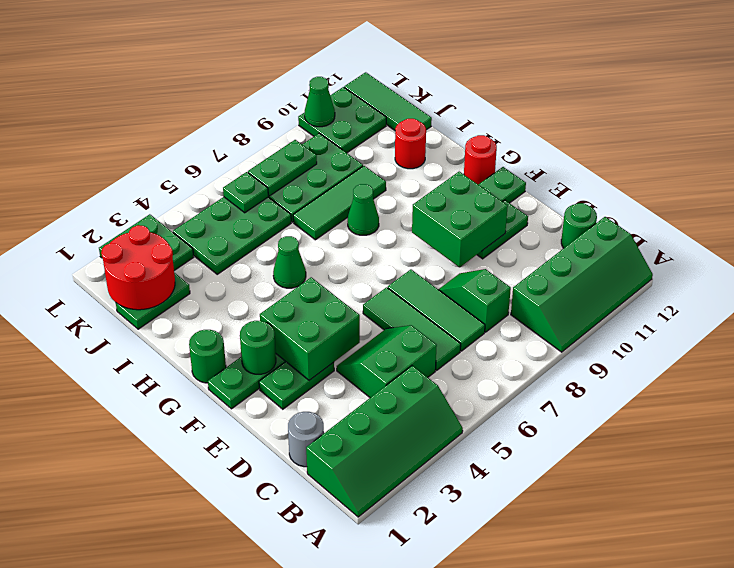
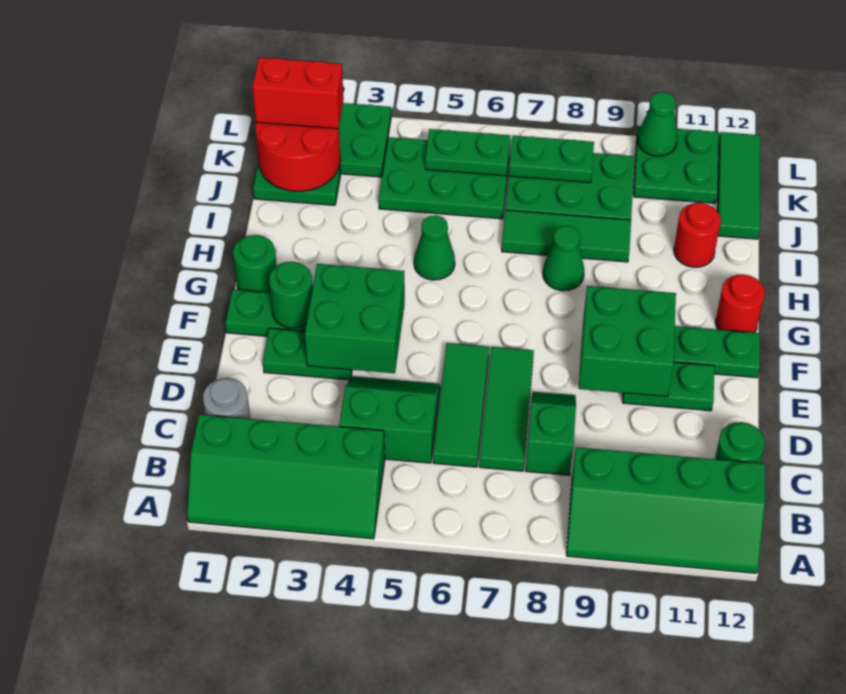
none -> red brick K1:K2 level 3
green plate K6 level 2 -> green plate K5:K6 level 2

